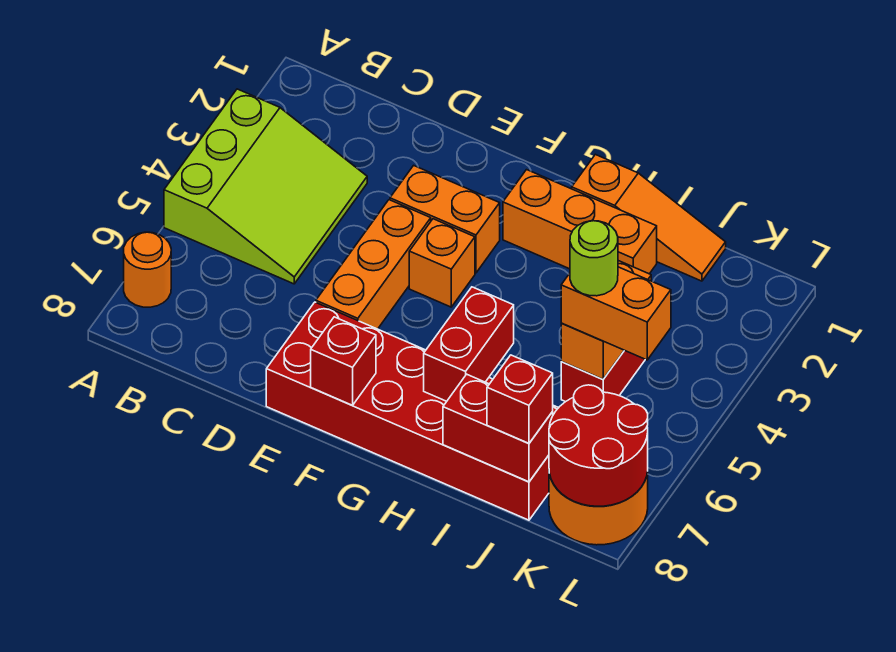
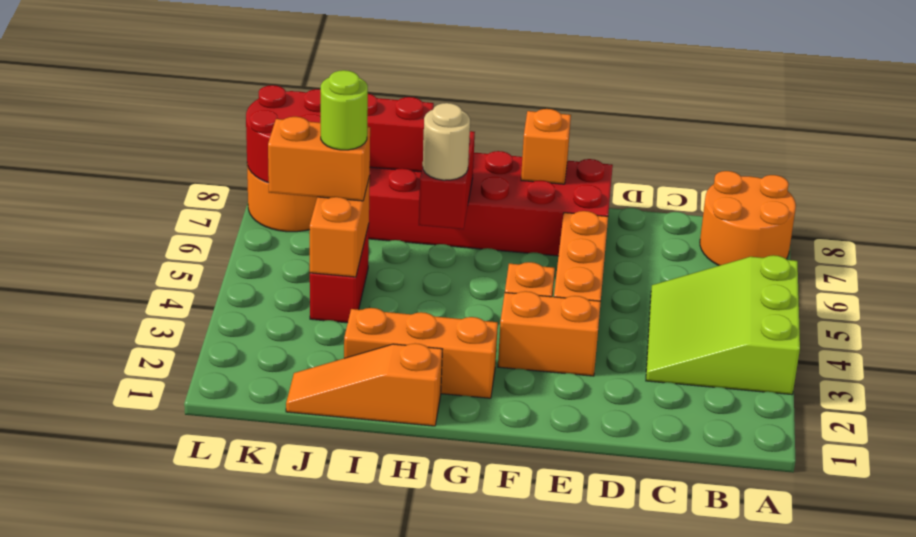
orange round brick A7 level 1 -> orange round brick A7:B8 level 1
red brick F8 level 2 -> orange brick F8 level 2
none -> tan round brick H6 level 3
red brick J8 level 3 -> none

